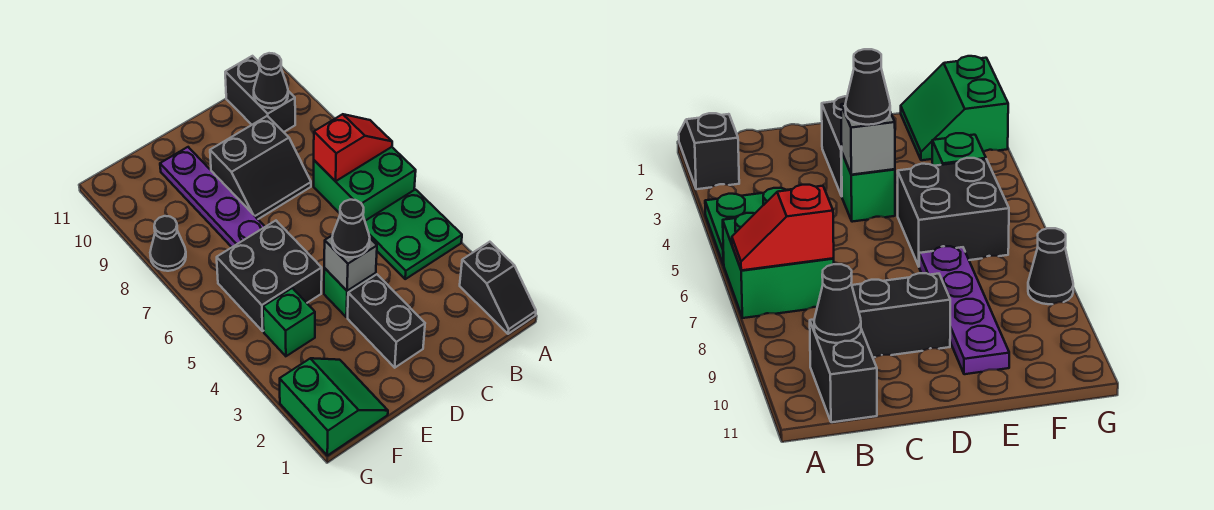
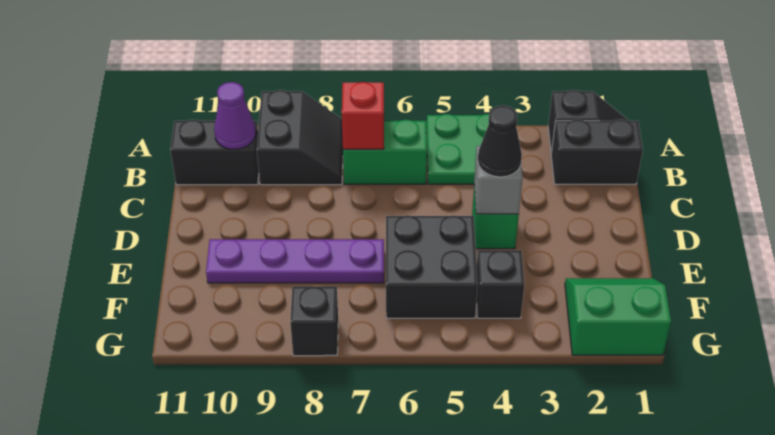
green brick A6:B7 level 1 -> green brick B6:B7 level 1
black cone B10 level 2 -> purple cone B10 level 2
black slope C8:D9 level 1 top 9 -> black slope A8:B9 level 1 top 9
black brick D2:D3 level 1 -> black brick B1:B2 level 1
green brick F4 level 1 -> black brick F4 level 1
black cone G8 level 1 -> black brick G8 level 1

